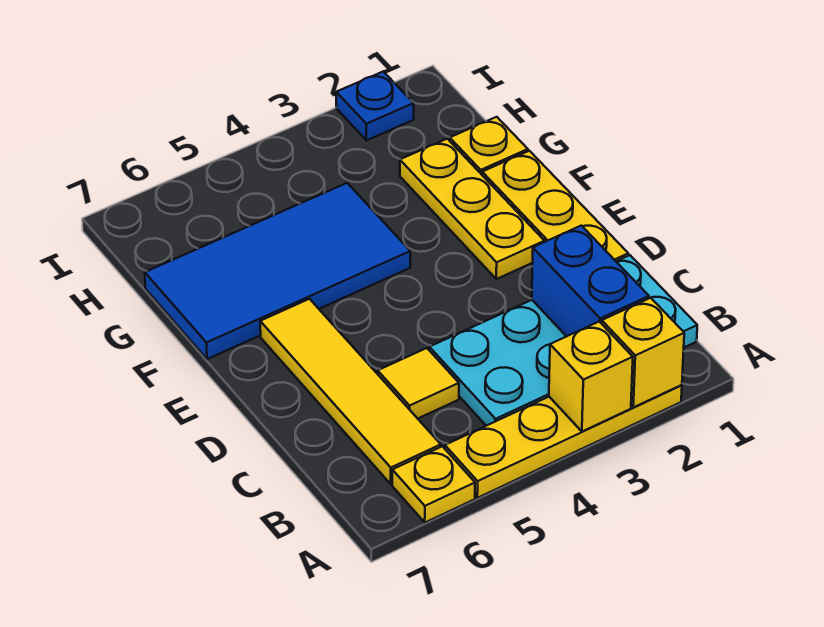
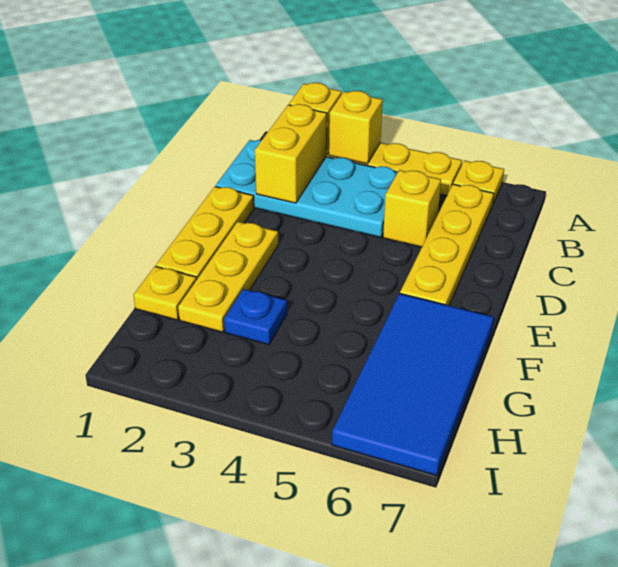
blue brick B2:C2 level 2 -> yellow brick B2:C2 level 2
yellow tile B6:E6 level 1 -> yellow plate B6:E6 level 1
yellow tile C5 level 1 -> yellow brick C5 level 1
blue tile F4:G7 level 1 -> blue tile F6:I7 level 1
blue plate I2 level 1 -> blue plate G3 level 1

